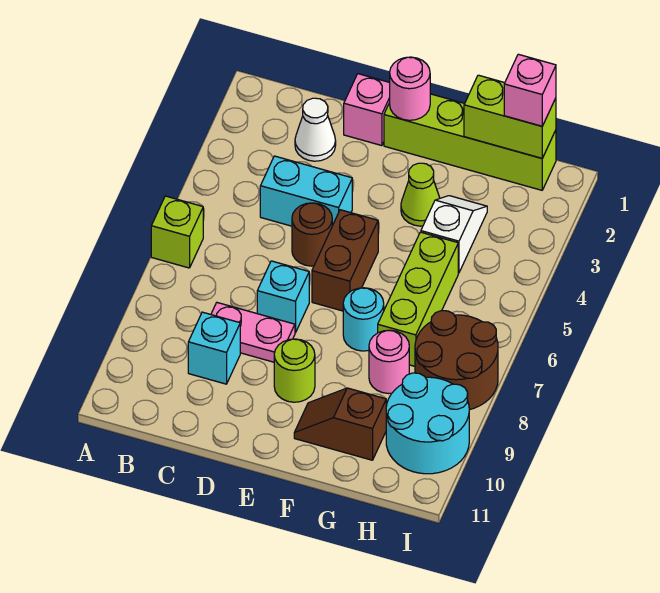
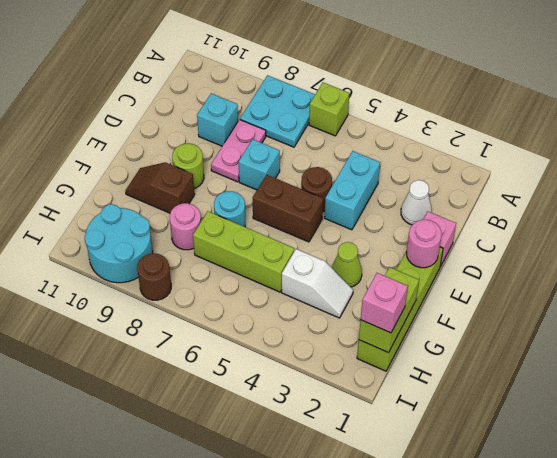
none -> cyan plate A7:B8 level 1
brown slope F10:G10 level 1 top G -> brown slope F9:F10 level 1 top 9
brown round brick H7:I8 level 1 -> brown round brick I8 level 1

